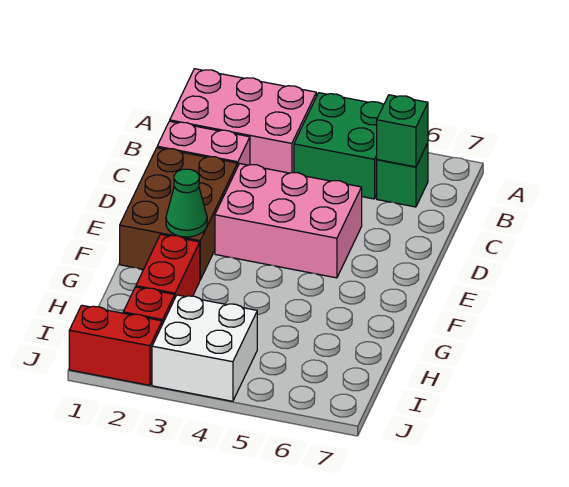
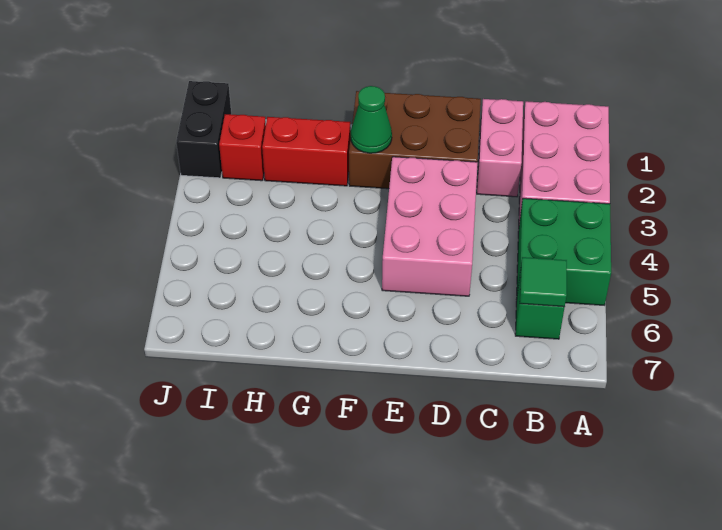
green brick B6 level 2 -> green tile B6 level 2
white brick I3:J4 level 1 -> none
red brick J1:J2 level 1 -> black brick J1:J2 level 1

